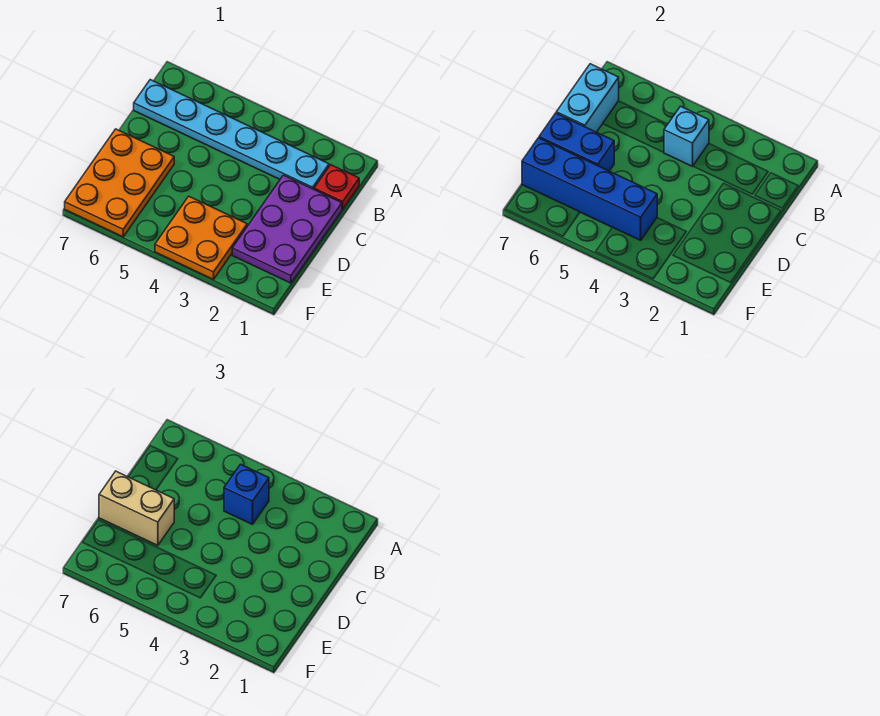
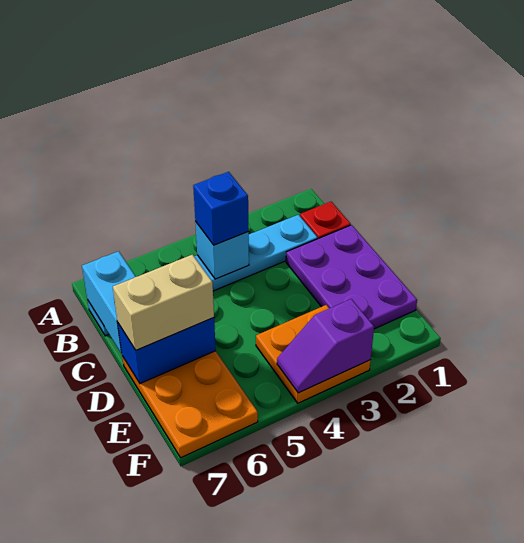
blue brick E4:E7 level 2 -> none
none -> purple slope F3:F4 level 2 top 3

